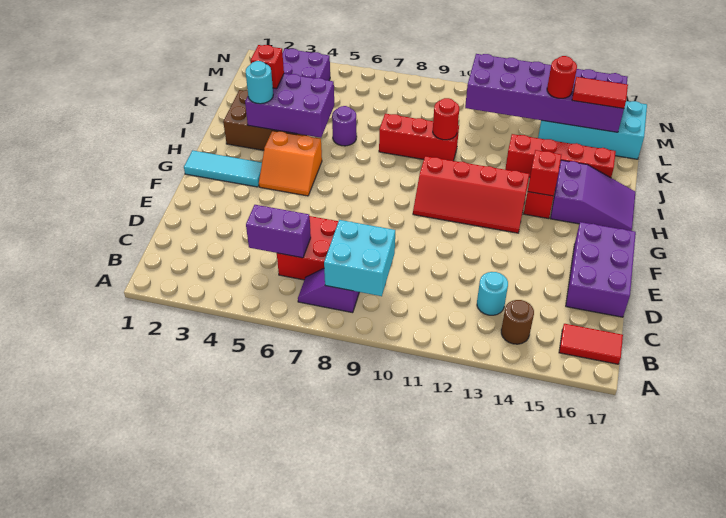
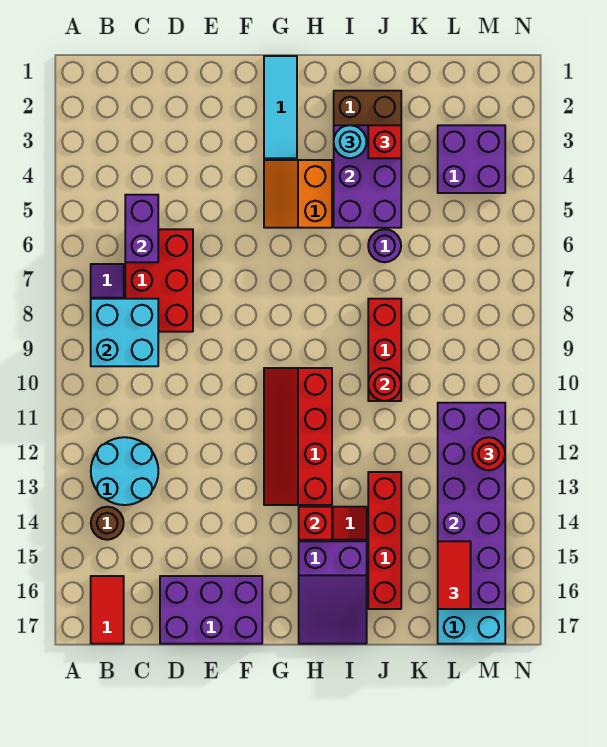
cyan round brick C13 level 1 -> cyan round brick B12:C13 level 1
red round brick L14 level 3 -> red round brick M12 level 3

